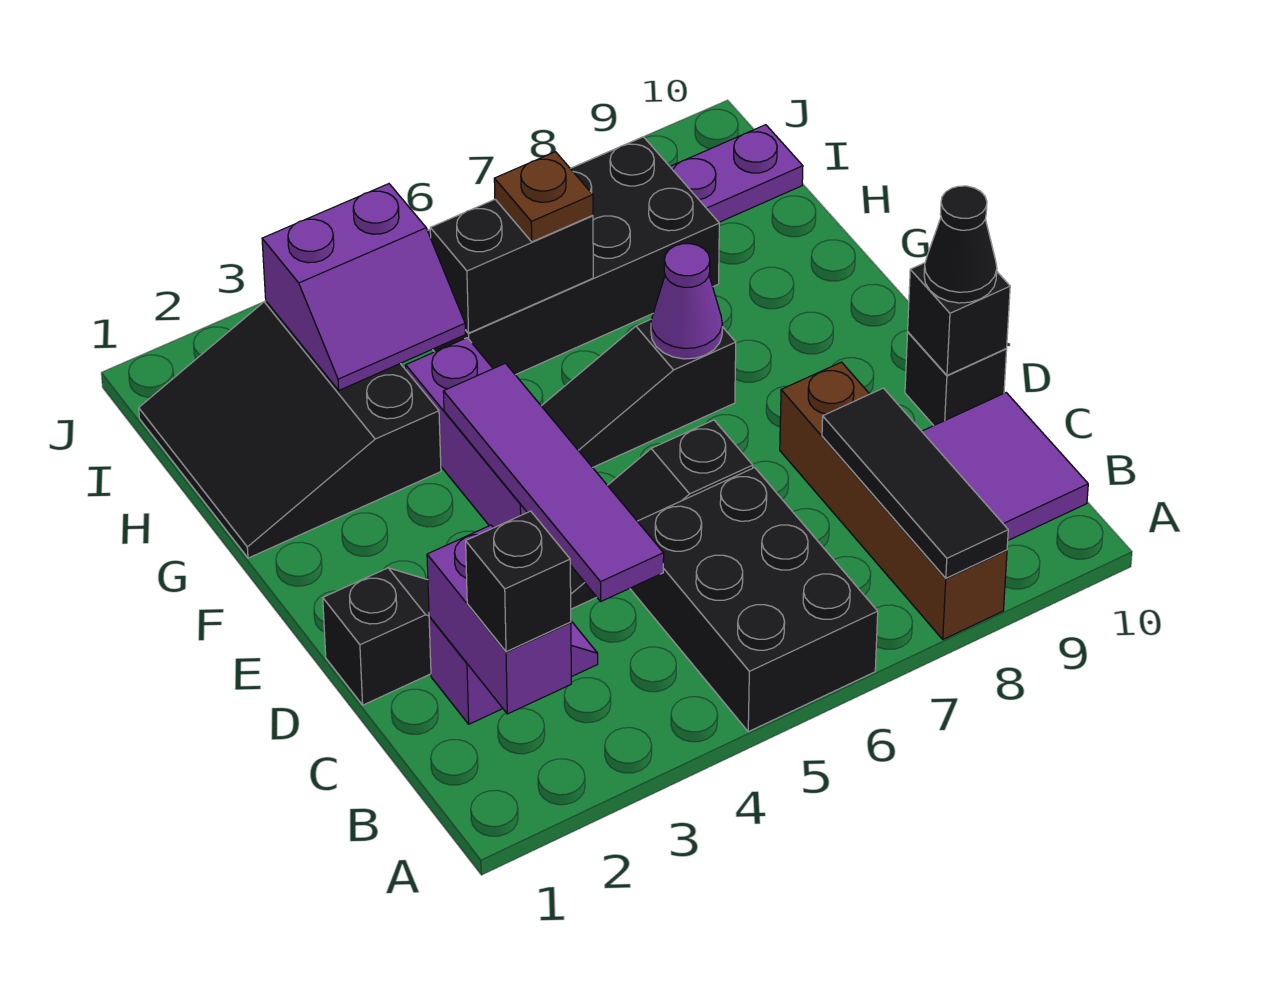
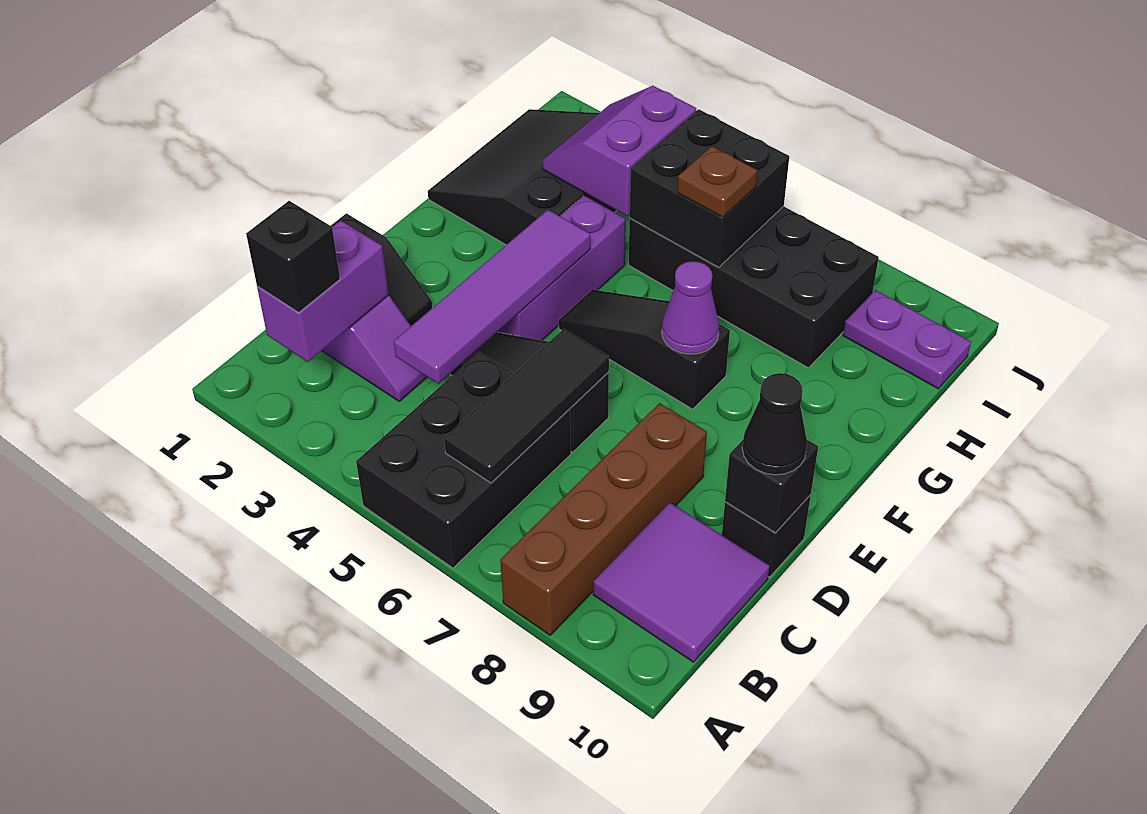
black tile A8:C8 level 2 -> black tile B6:D6 level 2
purple slope H3:I4 level 2 top I -> purple slope H3:I4 level 2 top 4
black brick H5:H6 level 2 -> black brick H5:I6 level 2

